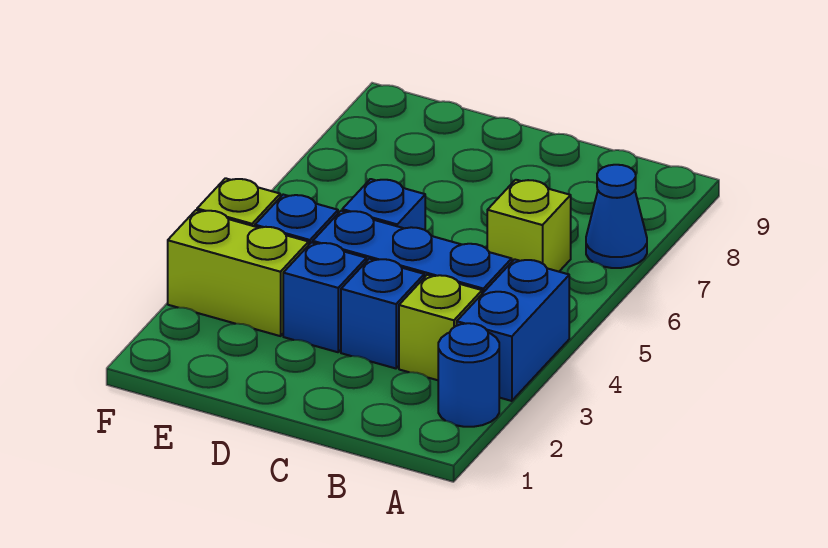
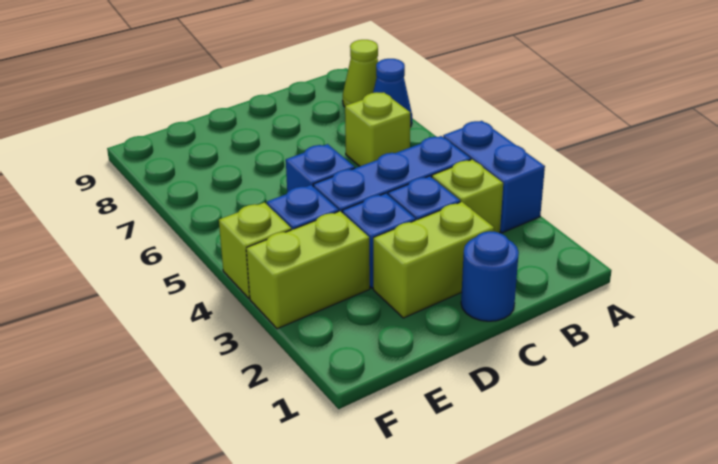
blue round brick A2 level 1 -> blue round brick C1 level 1
none -> lime cone A8 level 1
none -> lime brick C2:D2 level 1

